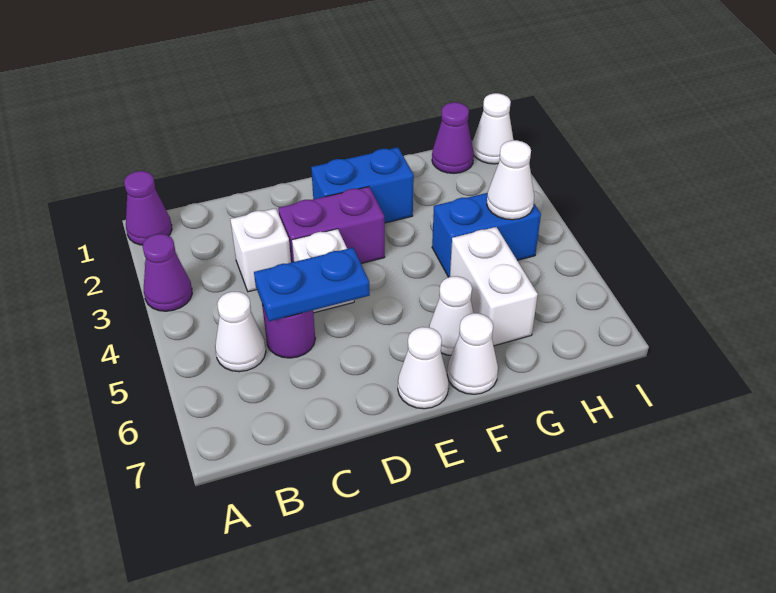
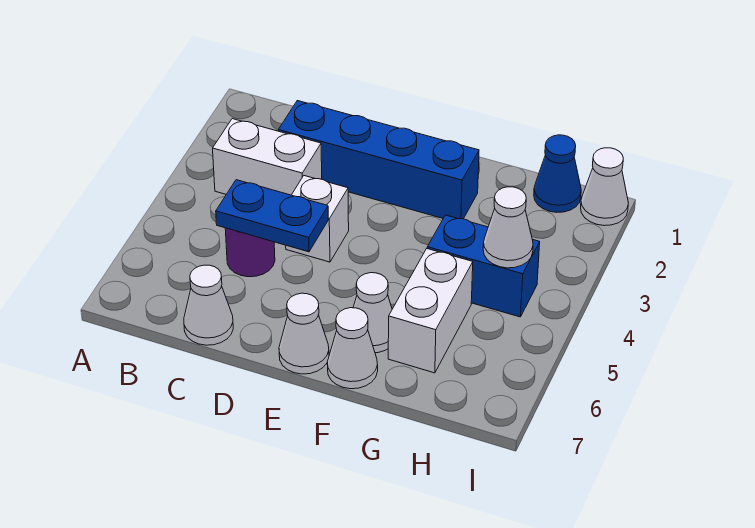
purple cone A1 level 1 -> none
purple cone A3 level 1 -> none
white cone B5 level 1 -> white cone C7 level 1
white brick C3 level 1 -> white brick B3:C3 level 1
purple brick D3:E3 level 1 -> none
blue brick E2:F2 level 1 -> blue brick C2:F2 level 1
purple cone H1 level 1 -> blue cone H1 level 1

